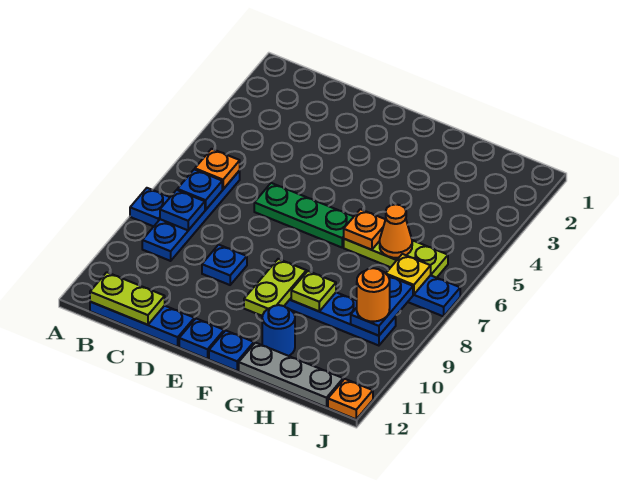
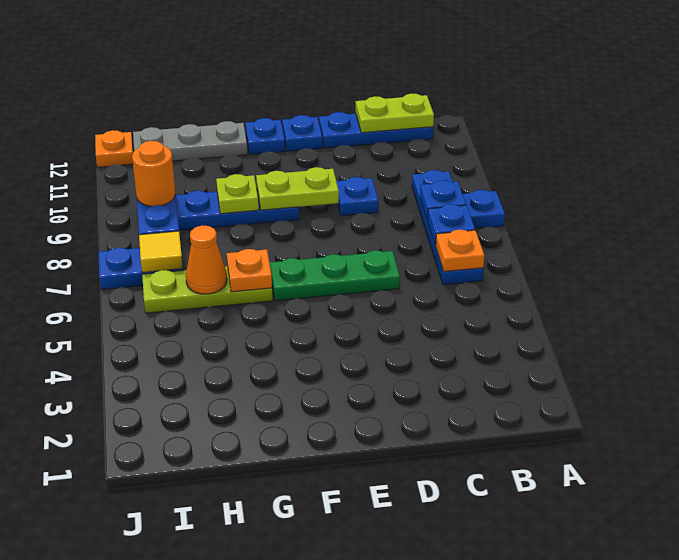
lime plate F9:F10 level 2 -> lime plate E9:F9 level 2
blue round brick G11 level 1 -> none
yellow plate I7 level 2 -> yellow tile I7 level 2

